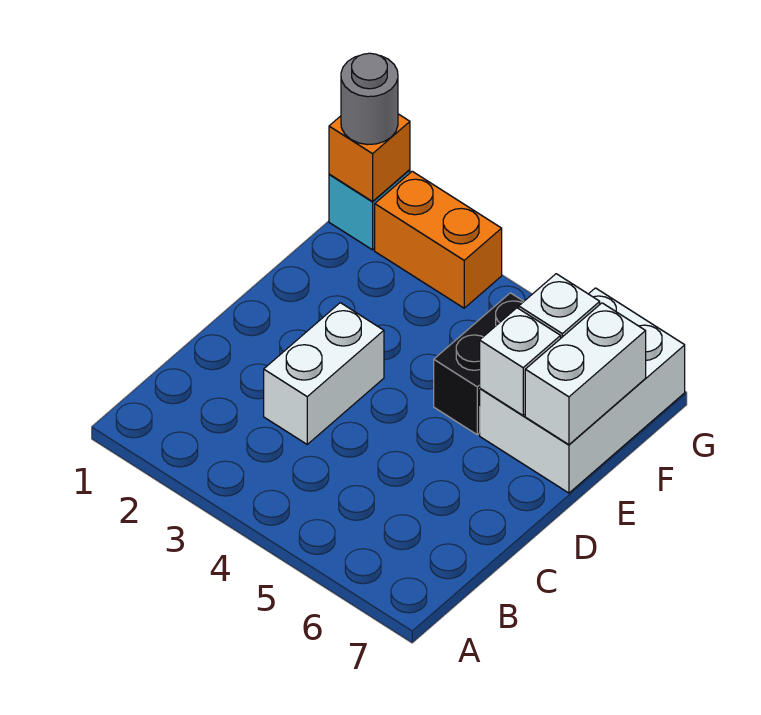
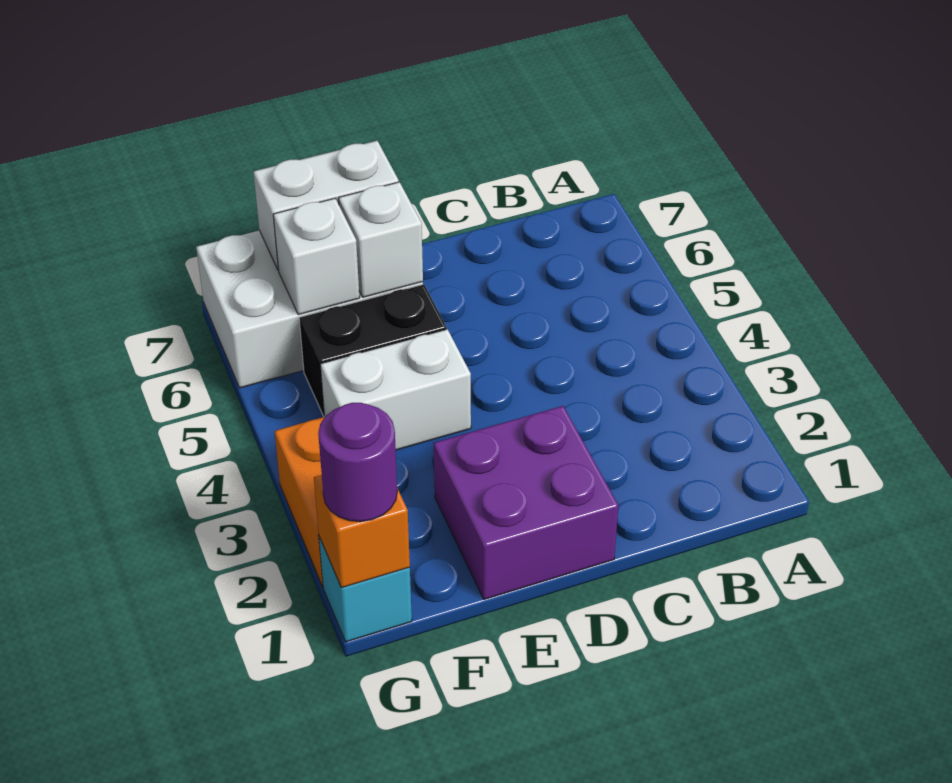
white brick C3:D3 level 1 -> white brick E4:F4 level 1
none -> purple brick D1:E2 level 1
grey round brick G1 level 3 -> purple round brick G1 level 3

